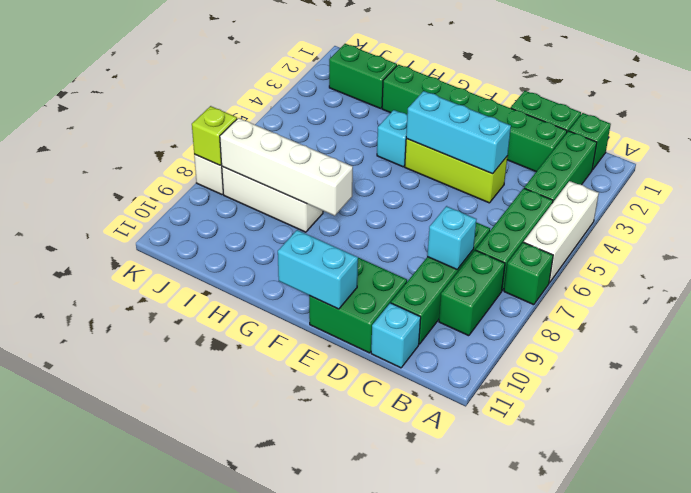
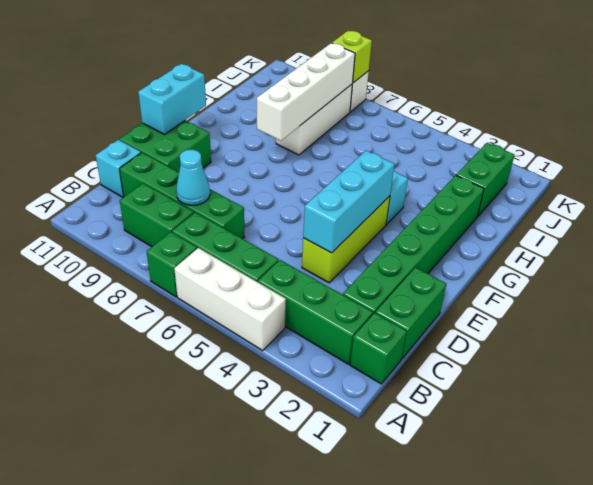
cyan brick C8 level 2 -> cyan cone C8 level 2

